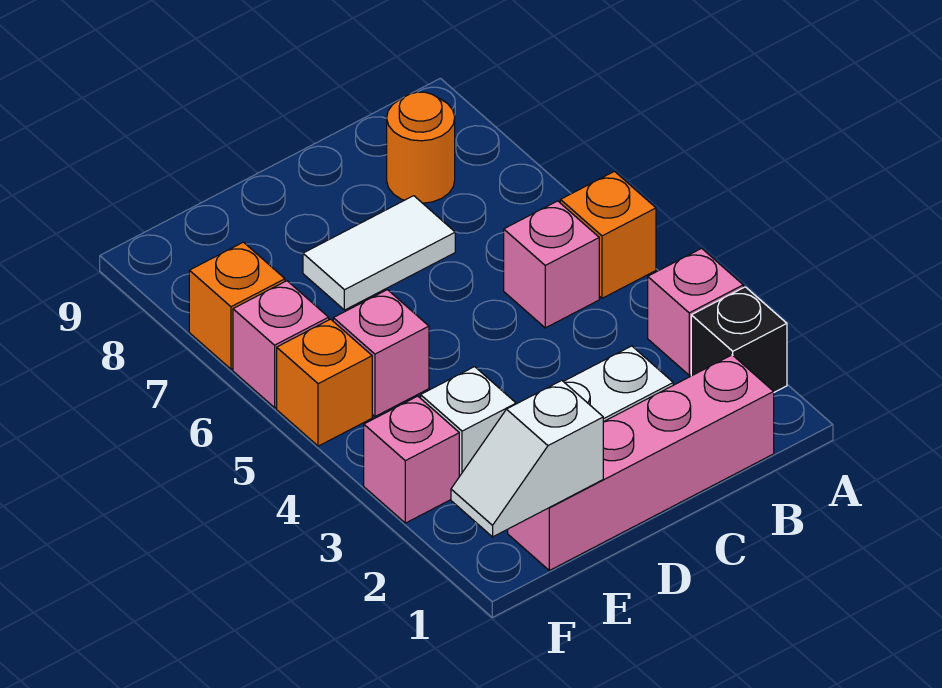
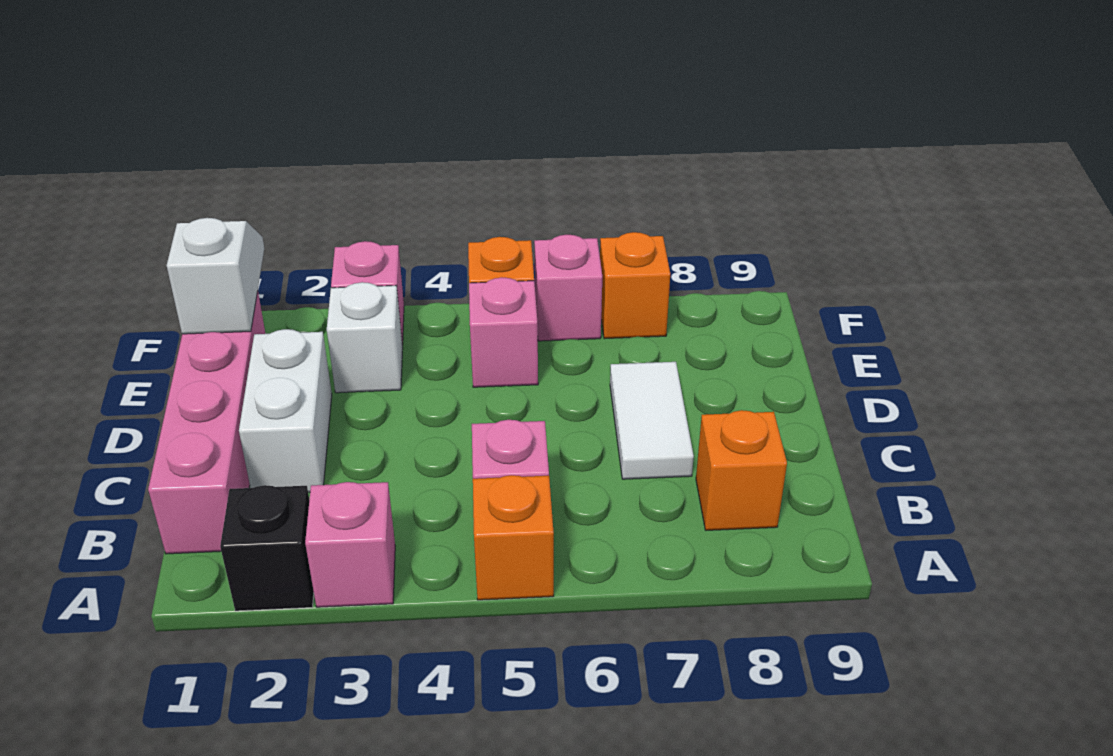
orange round brick B8 level 1 -> orange brick B8 level 1

